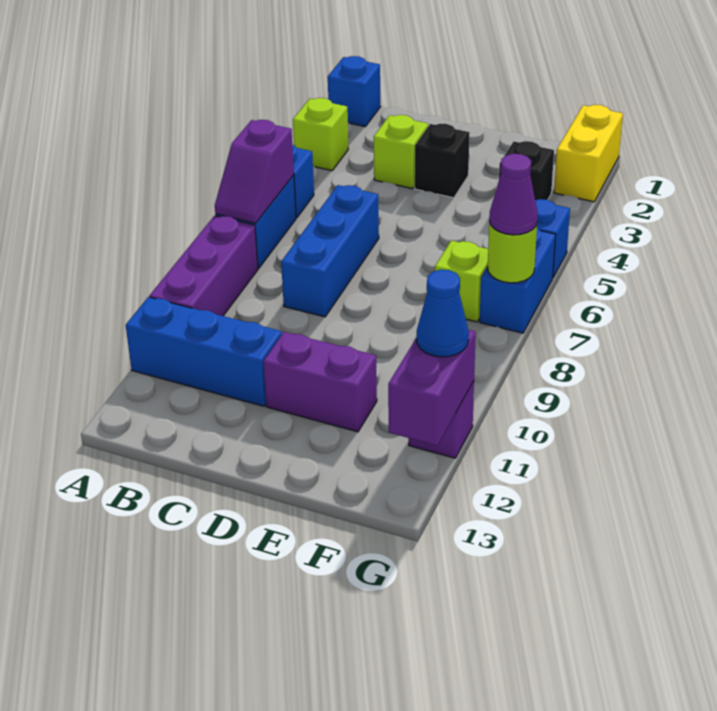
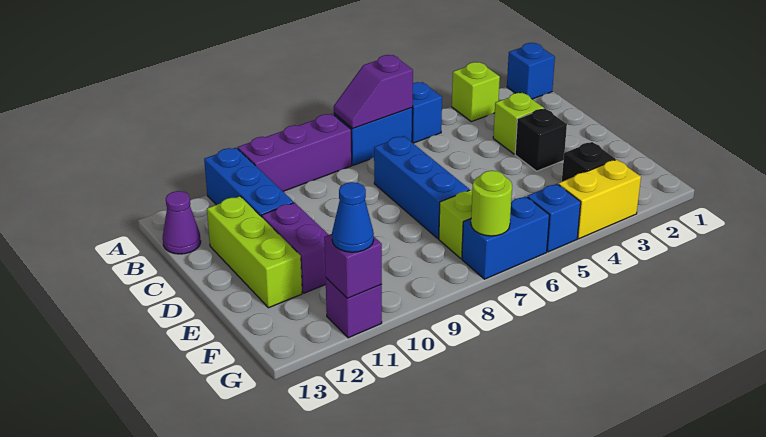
blue brick C6:C8 level 1 -> blue brick C7:E7 level 1
none -> lime brick C12:E12 level 1
yellow brick G1:G2 level 1 -> yellow brick G3:G4 level 1
purple cone G7 level 3 -> purple cone B13 level 1
purple brick G11:G12 level 2 -> purple brick G11 level 2

